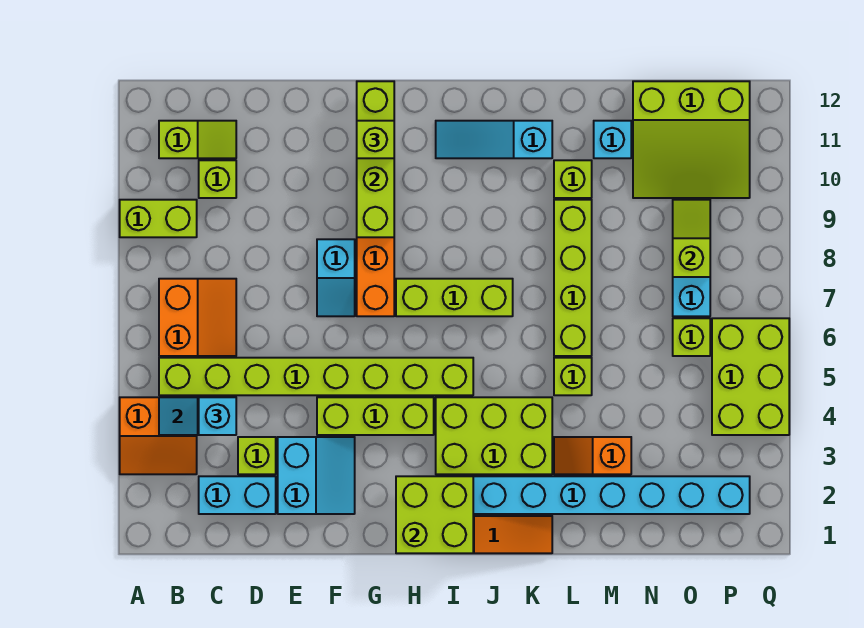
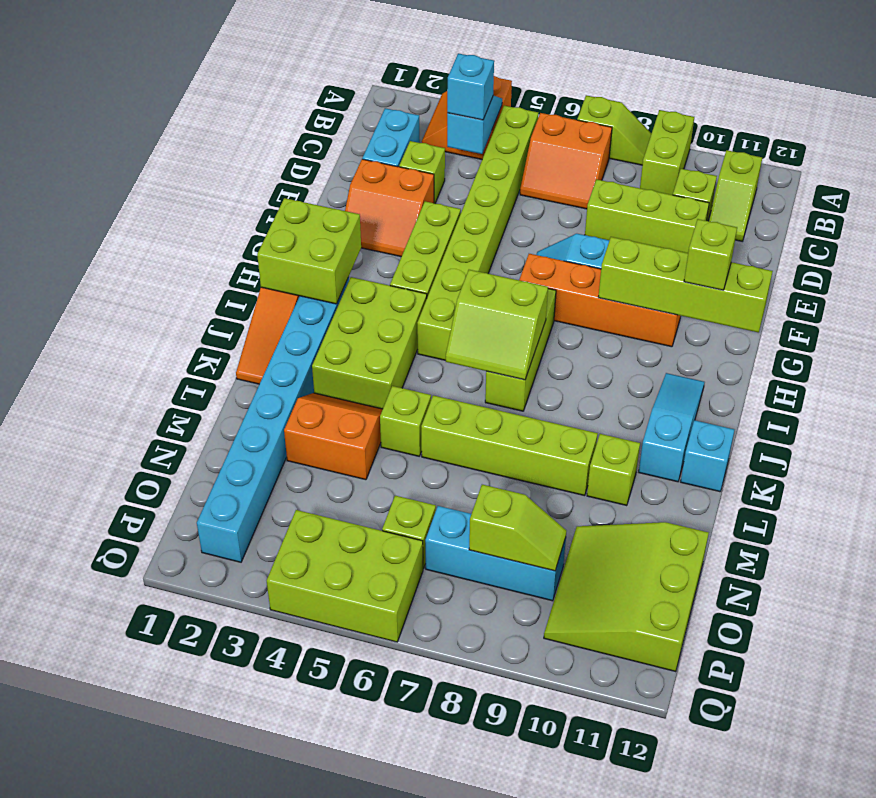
none -> lime slope A7:A8 level 1 top 7
none -> lime brick D8:D10 level 1
cyan slope E2:F3 level 1 top E -> orange slope E2:F3 level 1 top E
none -> lime slope I6:J7 level 2 top I
orange slope L3:M3 level 1 top M -> orange slope L3:M4 level 1 top M
cyan brick M11 level 1 -> cyan brick K12 level 1

